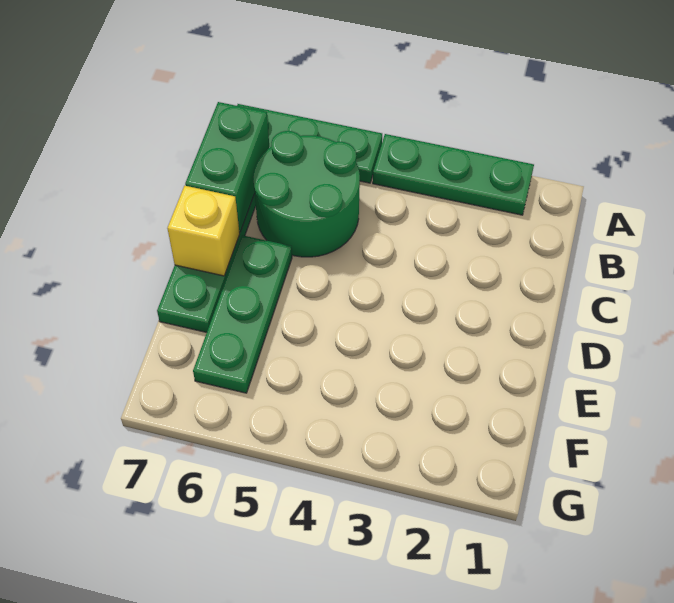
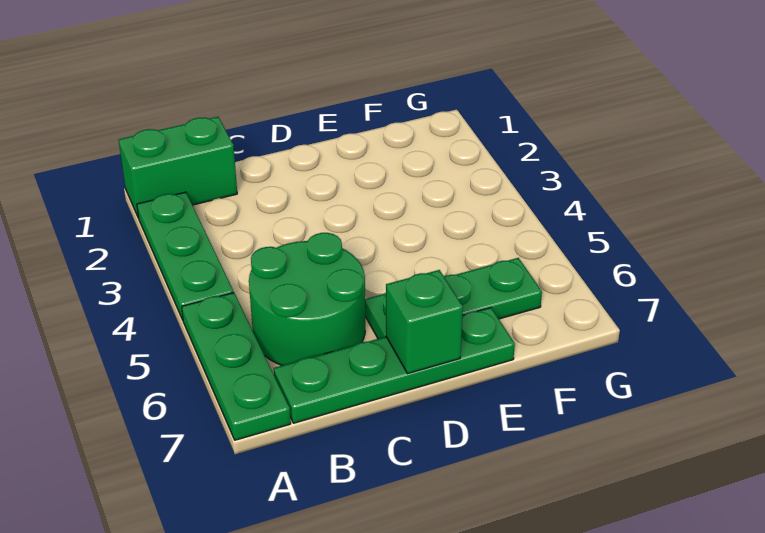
green brick B7:C7 level 2 -> green brick A1:B1 level 1
yellow brick D7 level 2 -> green brick D7 level 2

